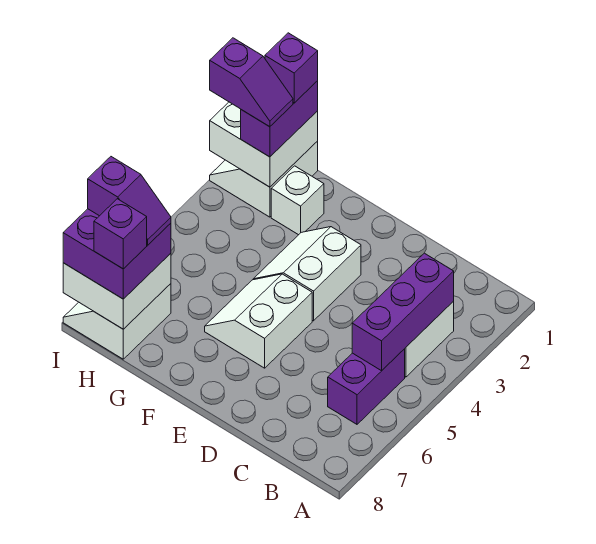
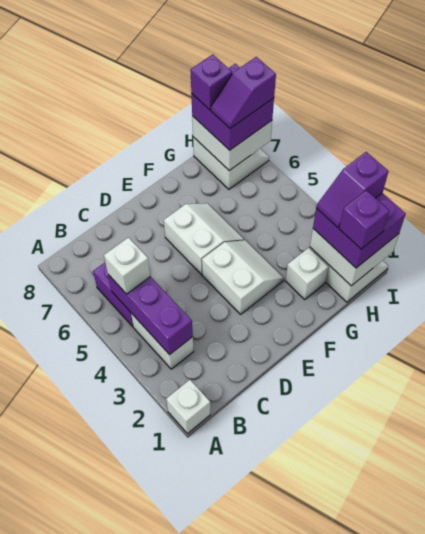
none -> white brick A1 level 1
none -> white brick B5 level 3
purple brick H1:H2 level 3 -> purple brick H1:I2 level 3

